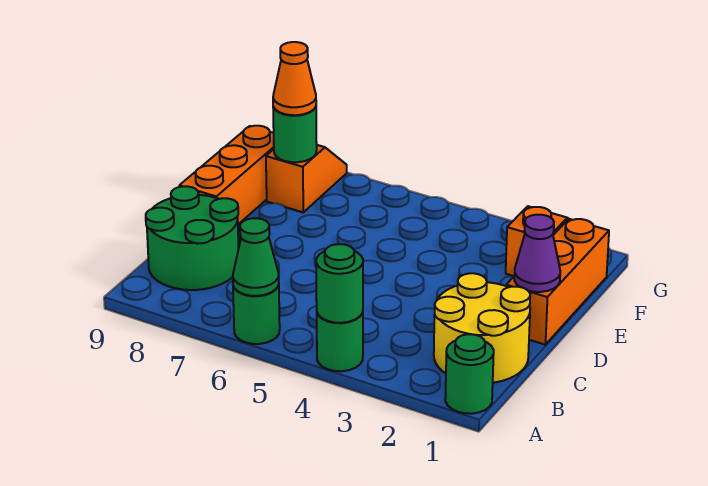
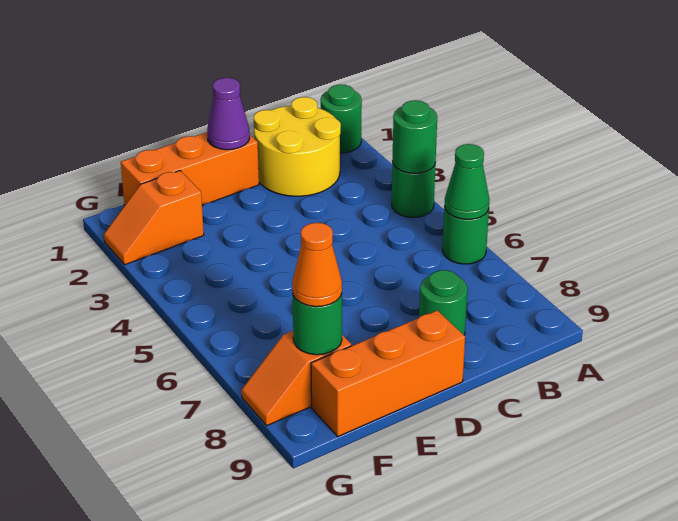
green round brick B8:C9 level 1 -> green round brick C8 level 1

